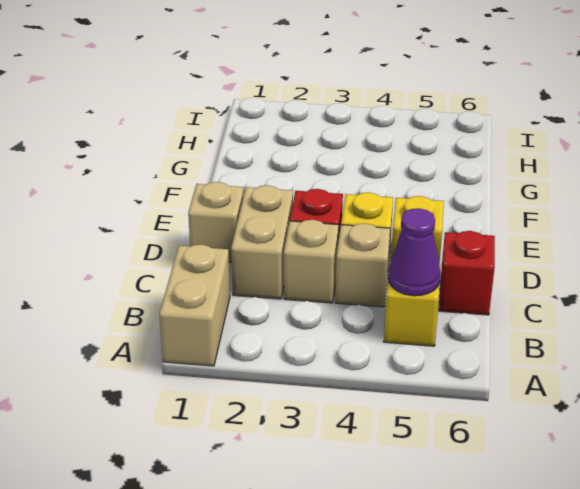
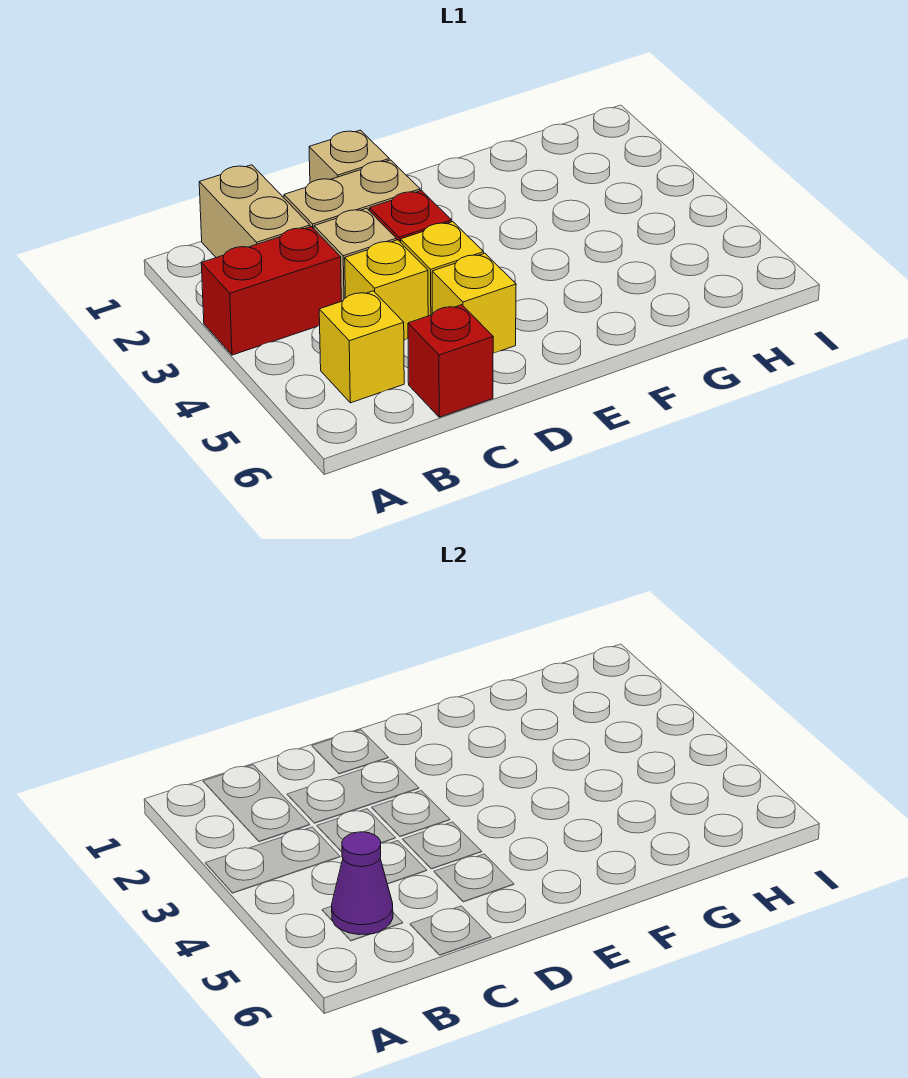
tan brick A1:B1 level 1 -> tan brick B1:B2 level 1
none -> red brick A3:B3 level 1
tan brick C4 level 1 -> yellow brick C4 level 1

